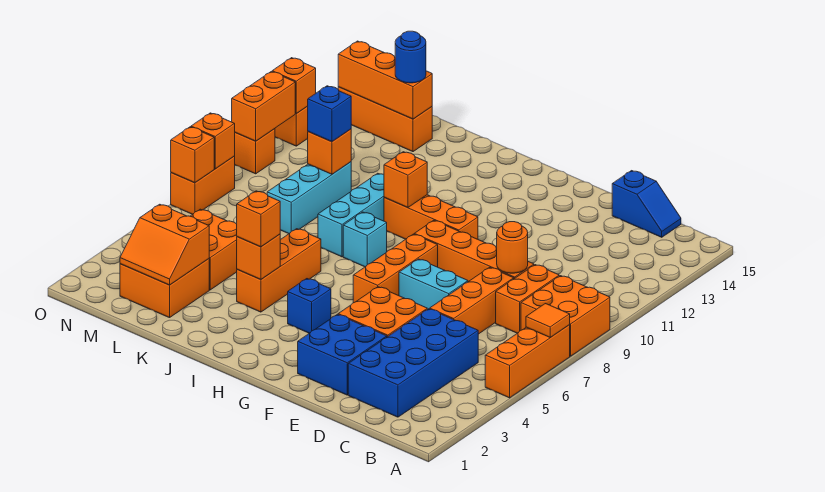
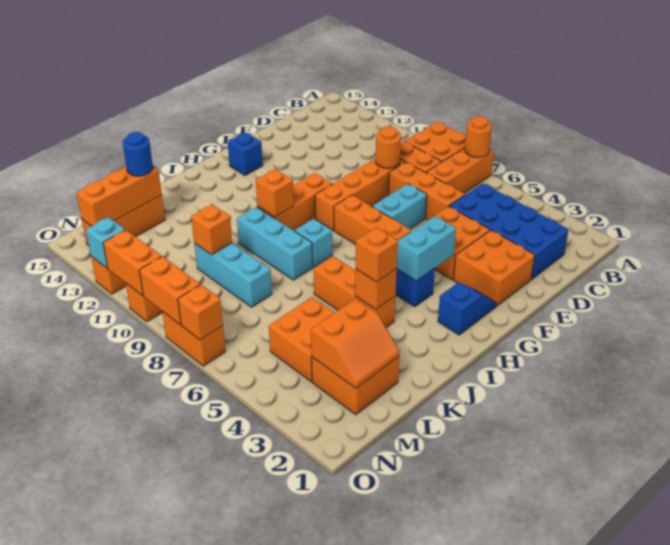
orange brick A5:A7 level 1 -> orange brick A7:C7 level 1
orange tile A7 level 2 -> orange round brick A7 level 2
blue slope C15:D15 level 1 top D -> blue slope G2:H2 level 1 top H
blue brick E2:F3 level 1 -> orange brick E2:F3 level 1
none -> cyan brick G4:H4 level 2
blue brick L10 level 3 -> blue brick G14 level 1
orange brick O8 level 2 -> orange brick O8:O9 level 2
orange brick O12 level 2 -> cyan brick O12 level 2

